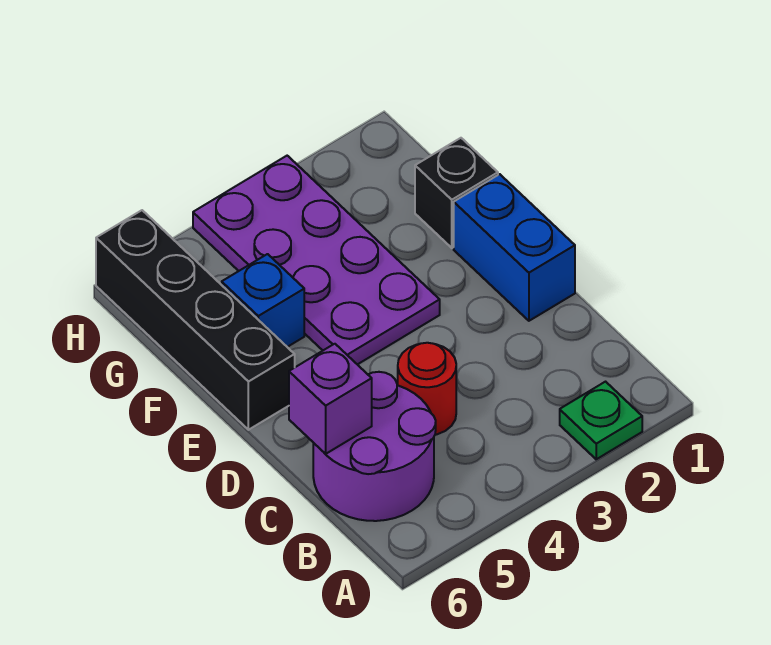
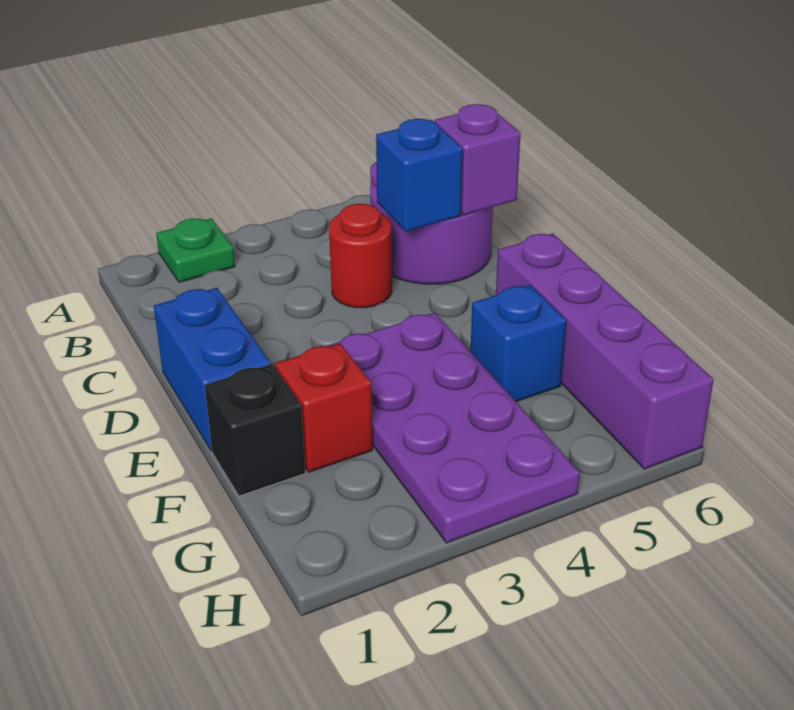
none -> blue brick C5 level 2
black brick E6:H6 level 1 -> purple brick E6:H6 level 1
none -> red brick F2 level 1

